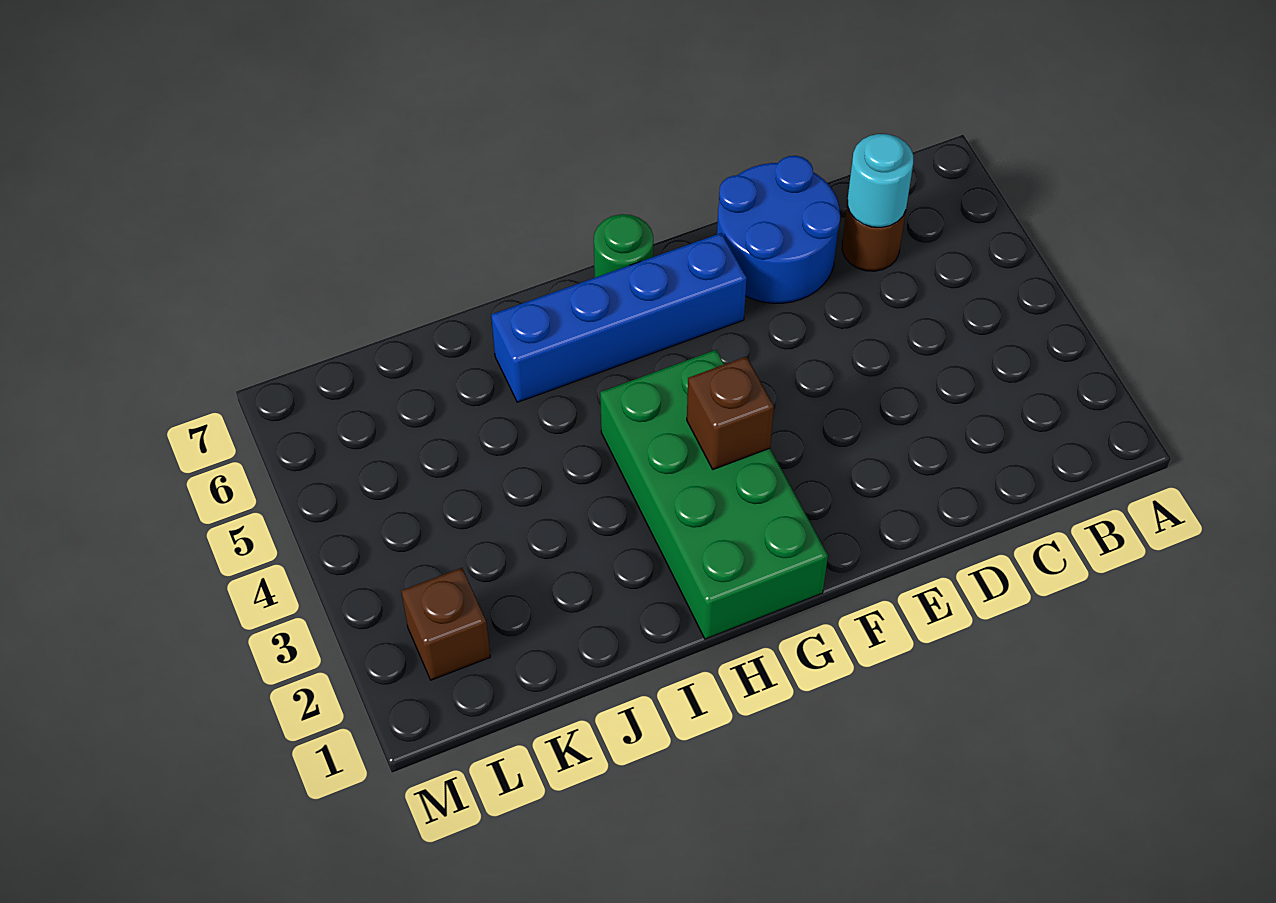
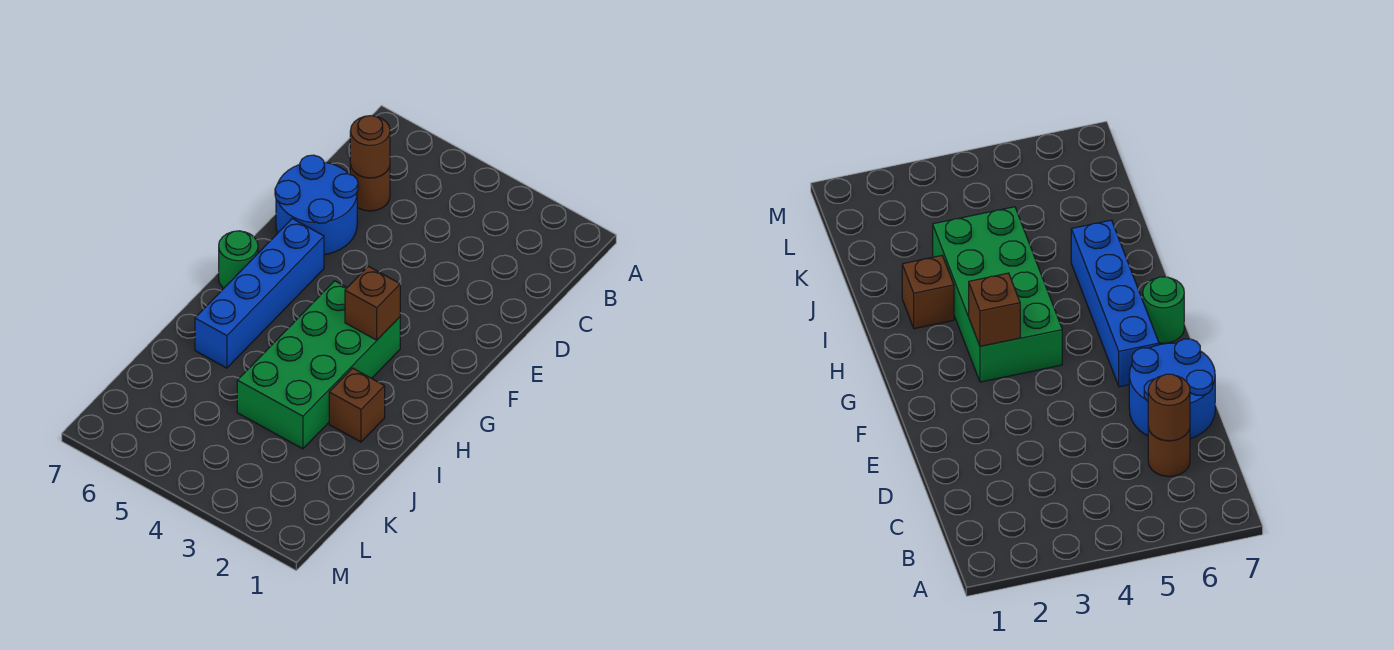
cyan round brick C6 level 2 -> brown round brick C6 level 2
green brick G1:H4 level 1 -> green brick G3:J4 level 1
brown brick L2 level 1 -> brown brick I2 level 1

